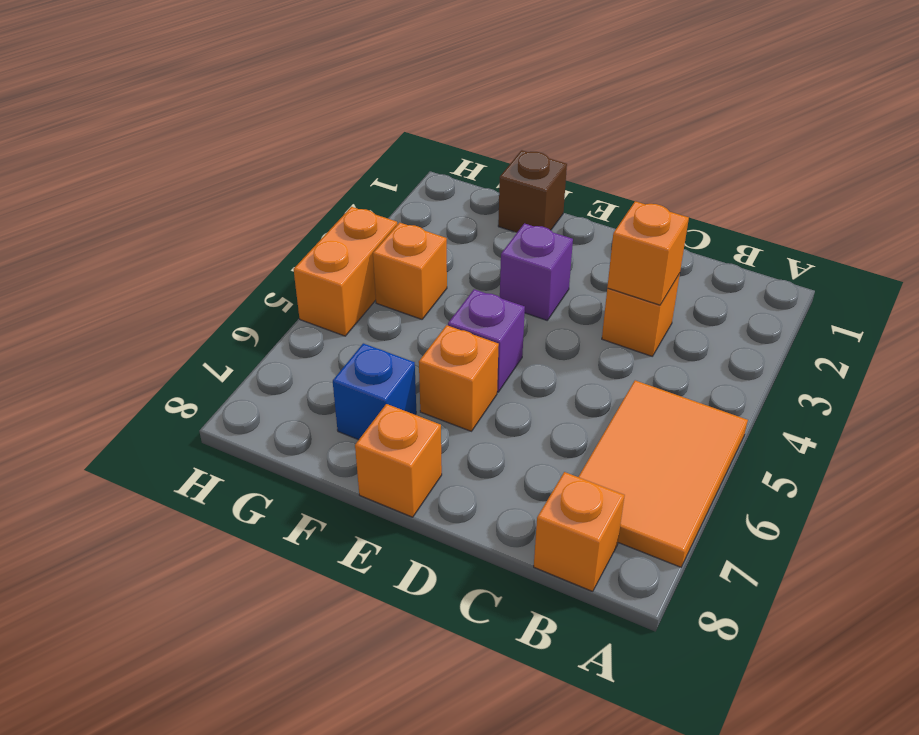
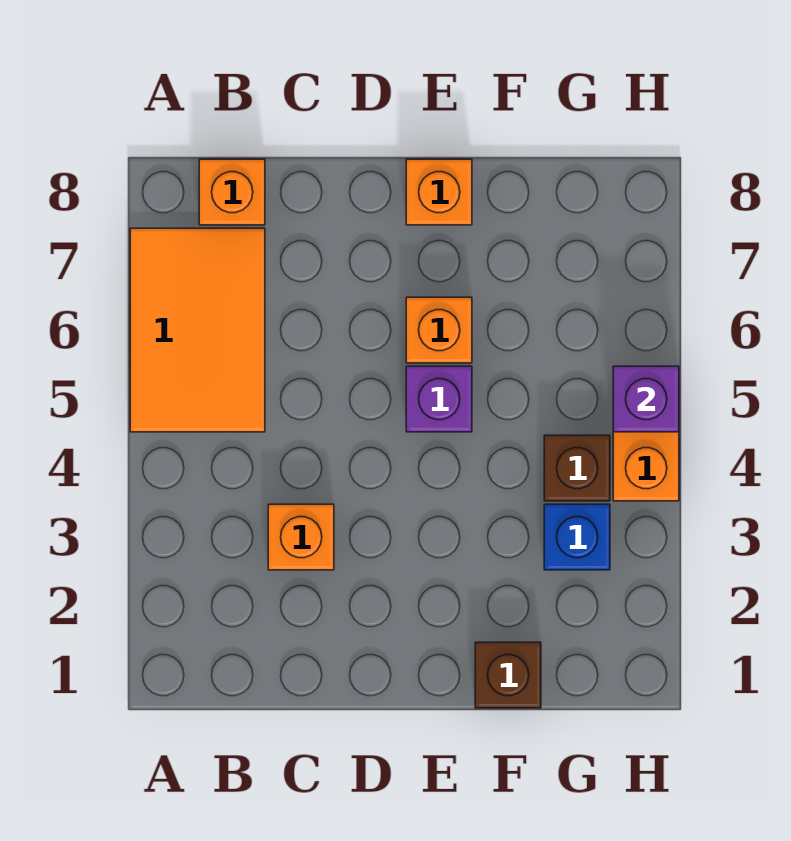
orange brick C3 level 2 -> none
purple brick E3 level 1 -> purple brick H5 level 2
blue brick F7 level 1 -> blue brick G3 level 1
orange brick G4 level 1 -> brown brick G4 level 1

